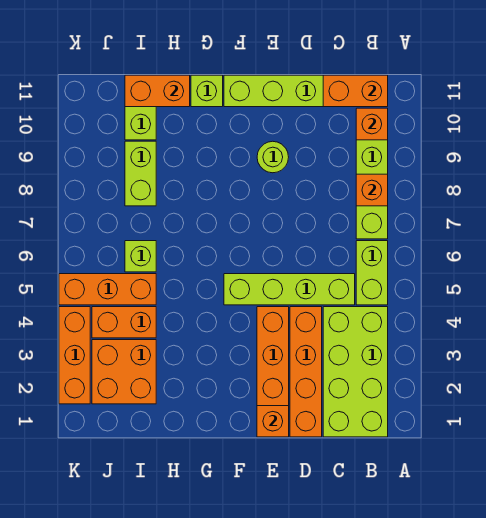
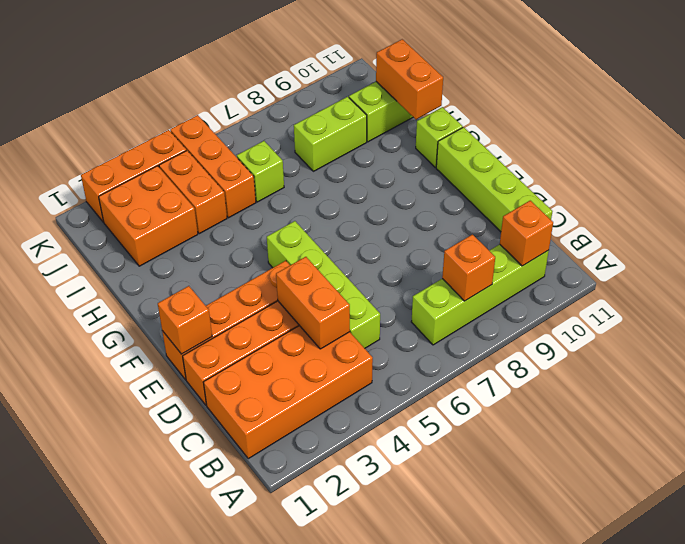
lime brick B1:C4 level 1 -> orange brick B1:C4 level 1
lime brick B5:B6 level 1 -> none
orange brick B11:C11 level 2 -> orange brick C4:D4 level 2
lime round brick E9 level 1 -> none

